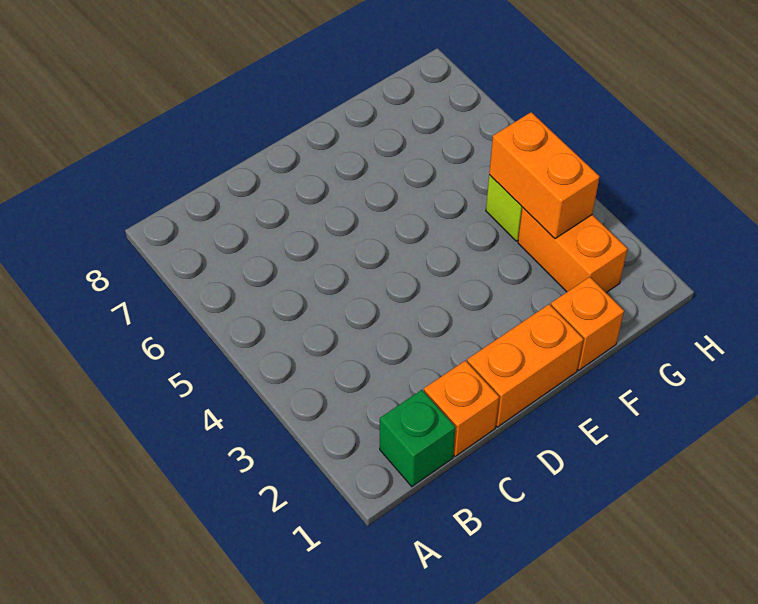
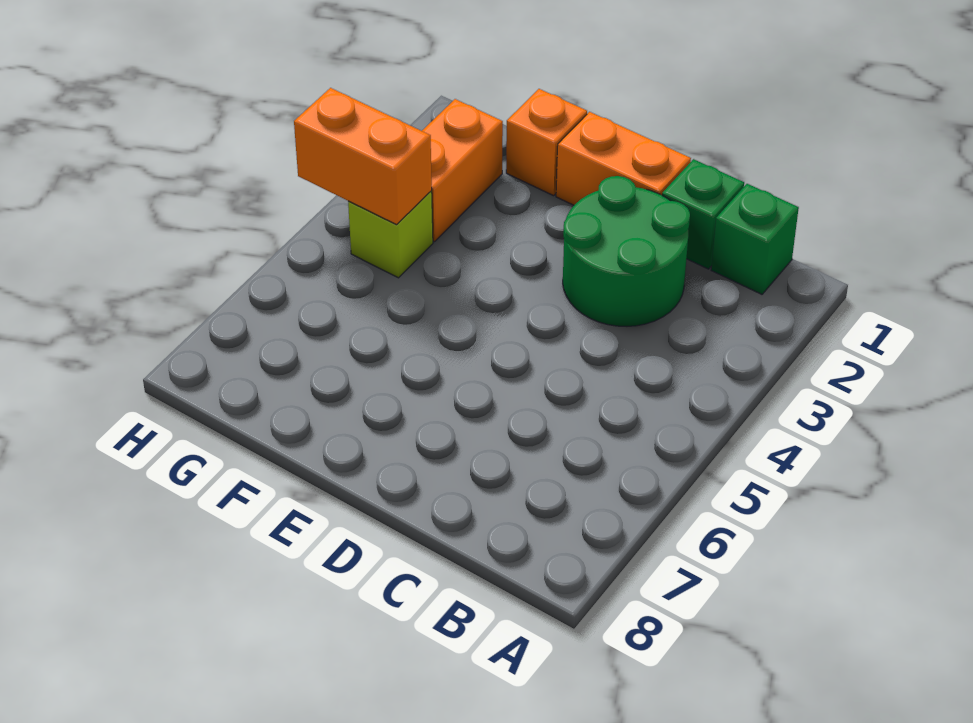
orange brick C1 level 1 -> green brick C1 level 1
none -> green round brick C2:D3 level 1
orange brick G3:G4 level 2 -> orange brick G4:H4 level 2

